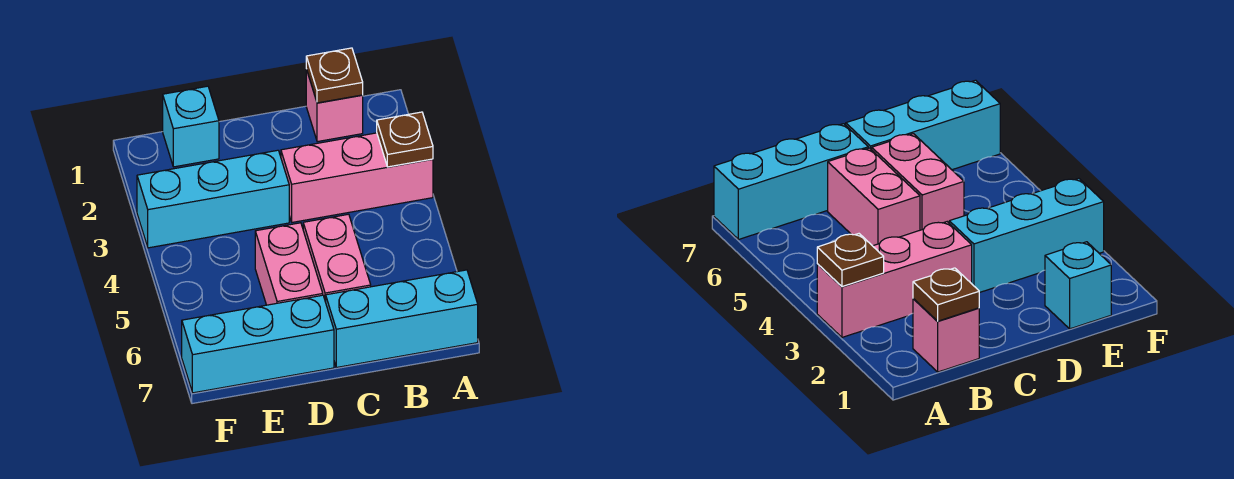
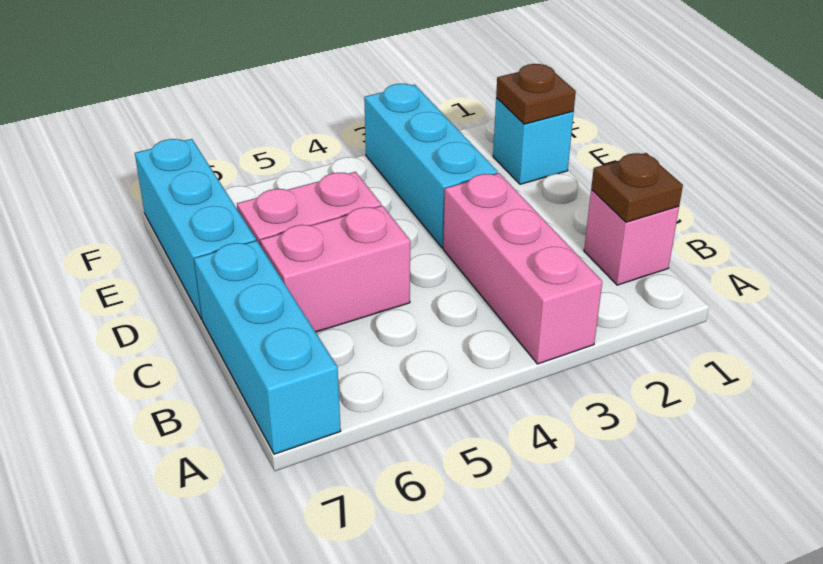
brown plate A3 level 2 -> brown plate E1 level 2

